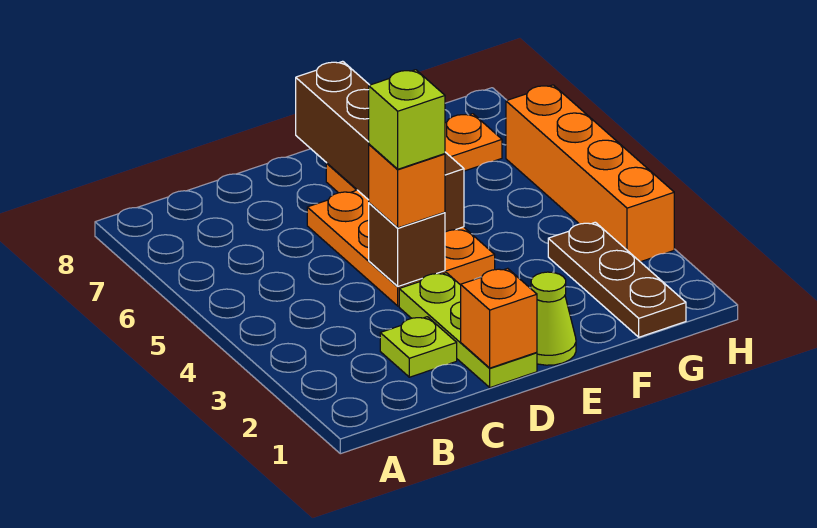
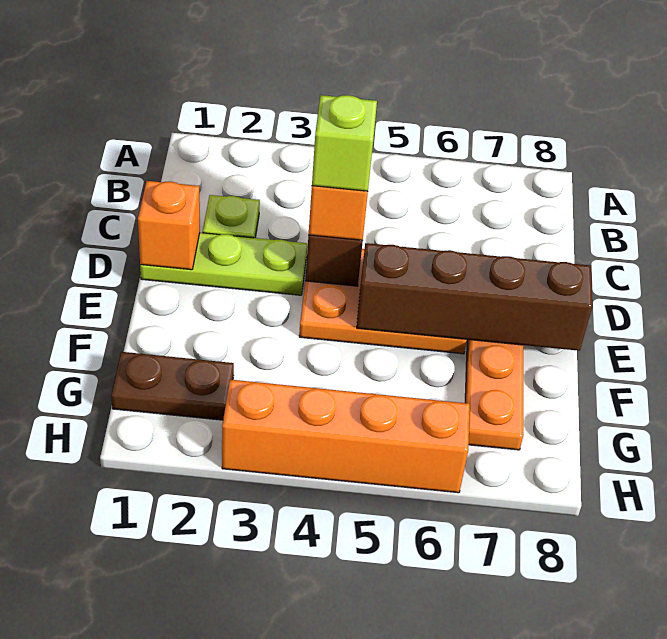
lime cone E1 level 1 -> none
brown plate G1:G3 level 1 -> brown plate G1:G2 level 1

